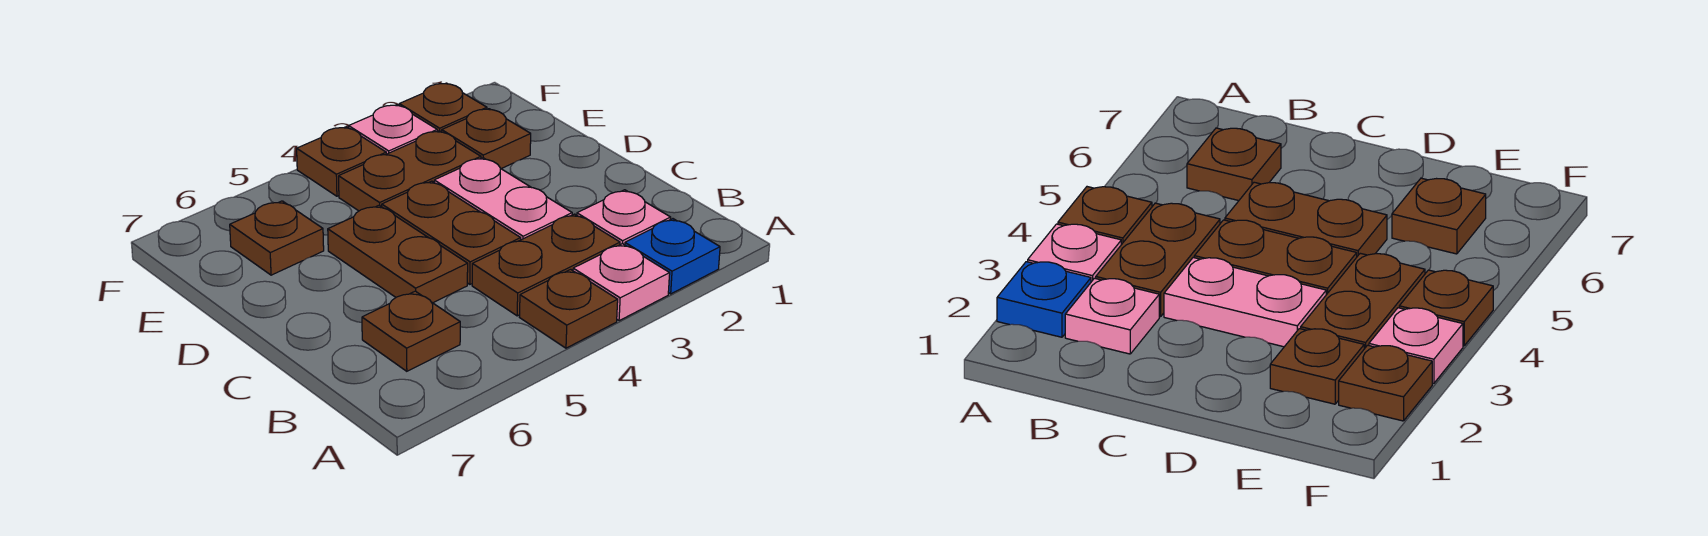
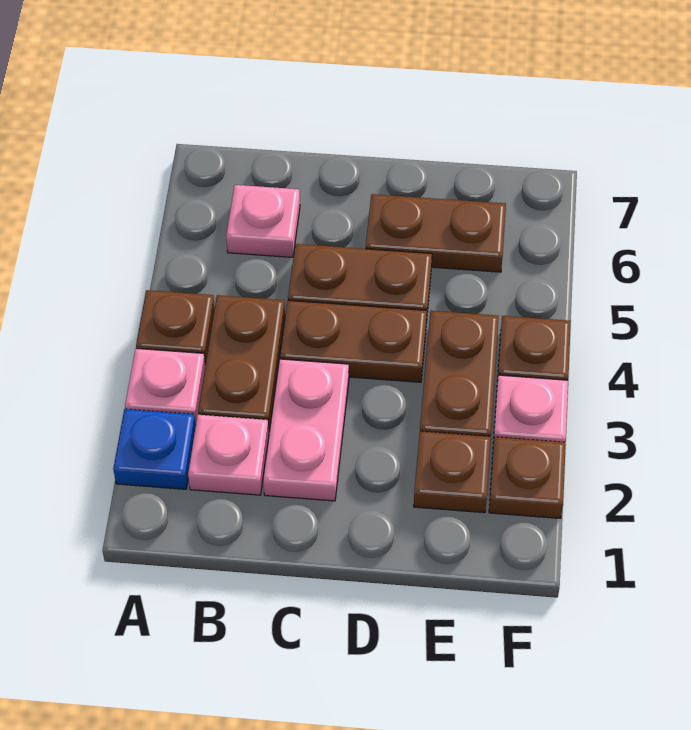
brown plate B6 level 1 -> pink plate B6 level 1
pink plate C3:D3 level 1 -> pink plate C2:C3 level 1
brown plate E6 level 1 -> brown plate D6:E6 level 1

